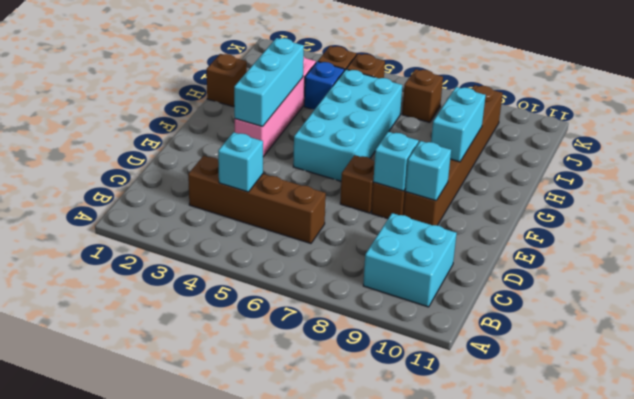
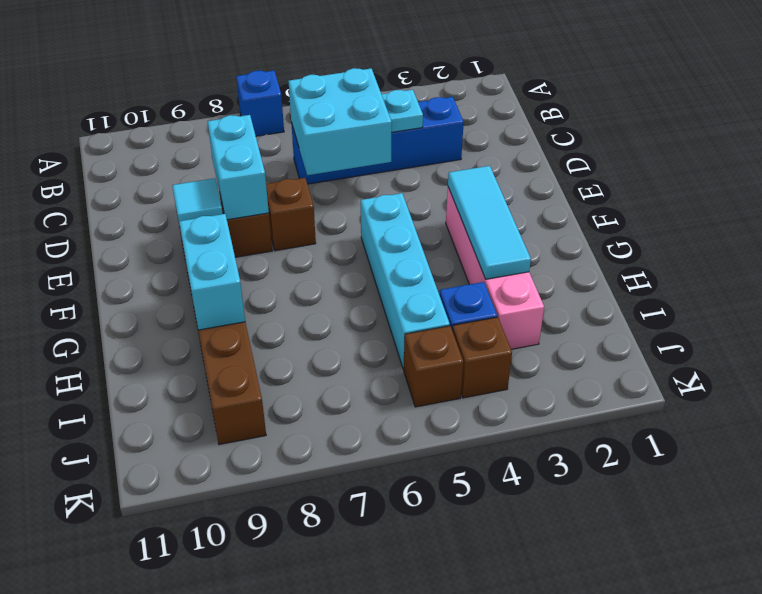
none -> blue brick A7 level 1
cyan brick B9:C10 level 1 -> cyan brick C5:D6 level 2
brown brick C3:C6 level 1 -> blue brick C3:C6 level 1
cyan brick C4 level 2 -> cyan plate C4 level 2
cyan brick E8 level 2 -> cyan brick D8:E8 level 2
cyan brick E9 level 2 -> cyan tile E9 level 2
cyan brick F3:H3 level 2 -> cyan tile F3:H3 level 2
cyan brick F5:I6 level 1 -> cyan brick F5:I5 level 1
brown brick H1 level 1 -> none
brown brick J7 level 1 -> none

